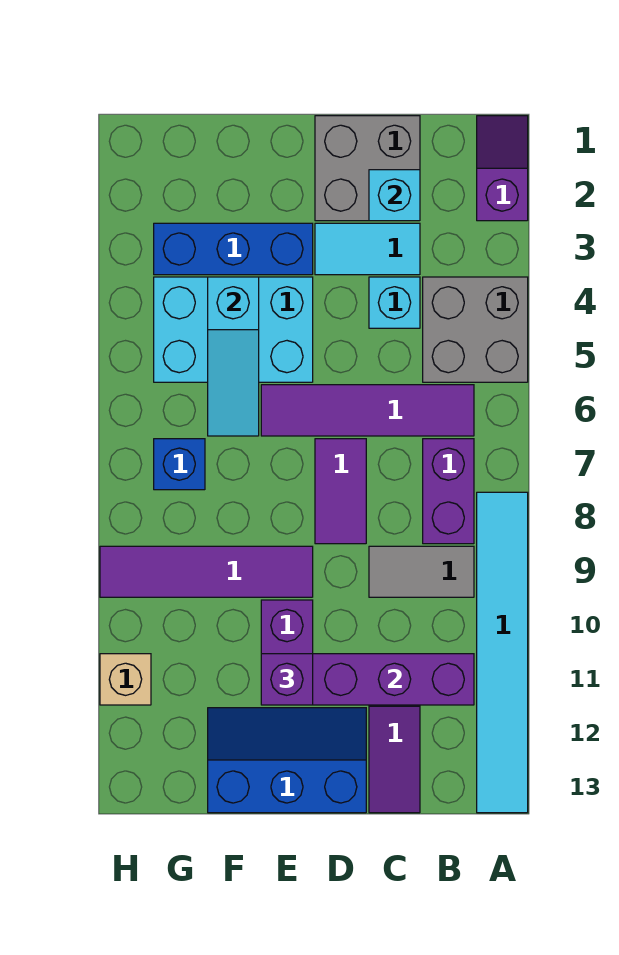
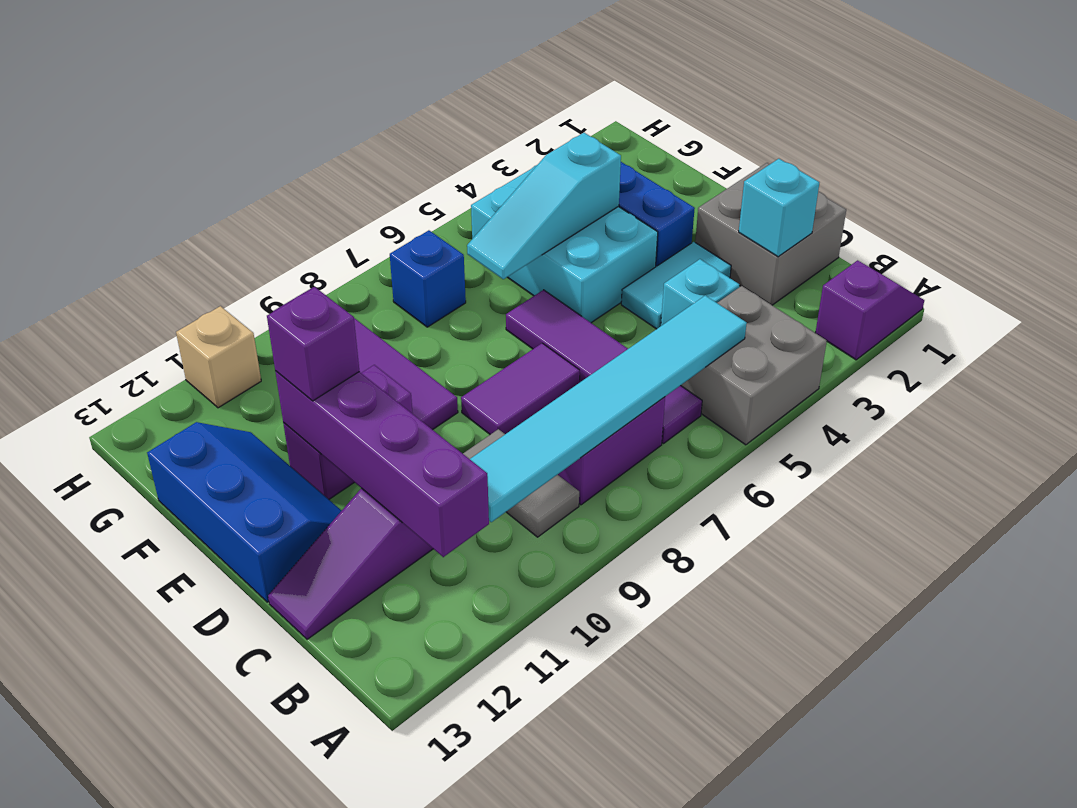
cyan tile A8:A13 level 1 -> cyan tile B5:B10 level 2
cyan tile C3:D3 level 1 -> cyan tile D3:D4 level 1

